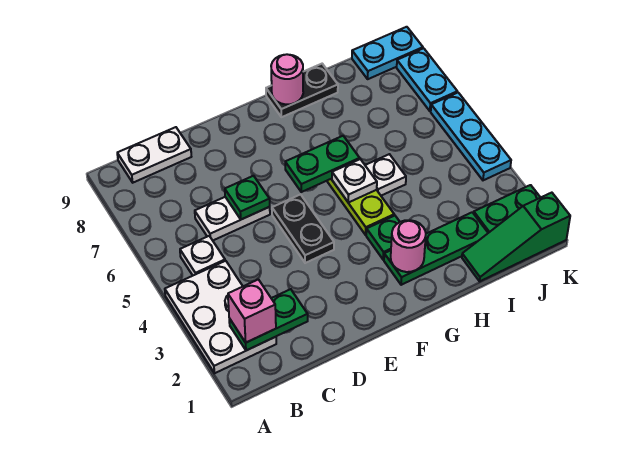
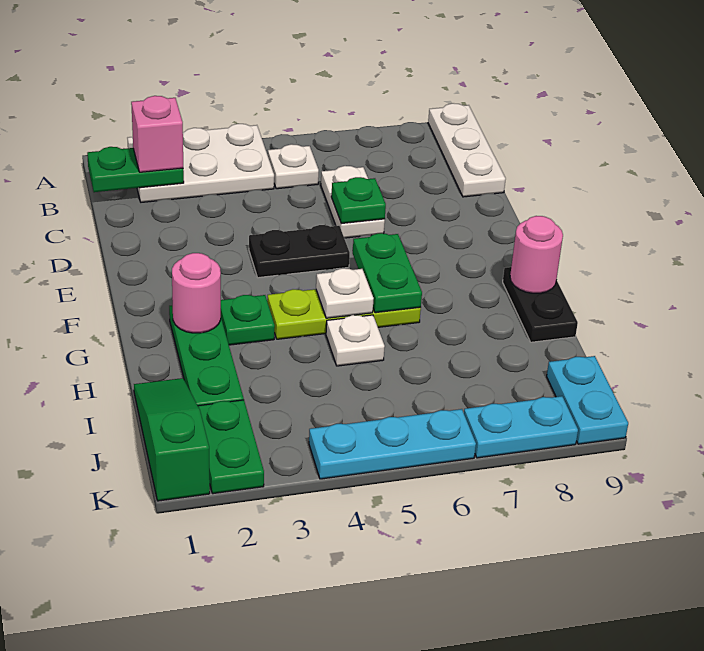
green plate B2:C2 level 2 -> green plate B1:B2 level 2
white plate B9:C9 level 1 -> white plate A9:C9 level 1

